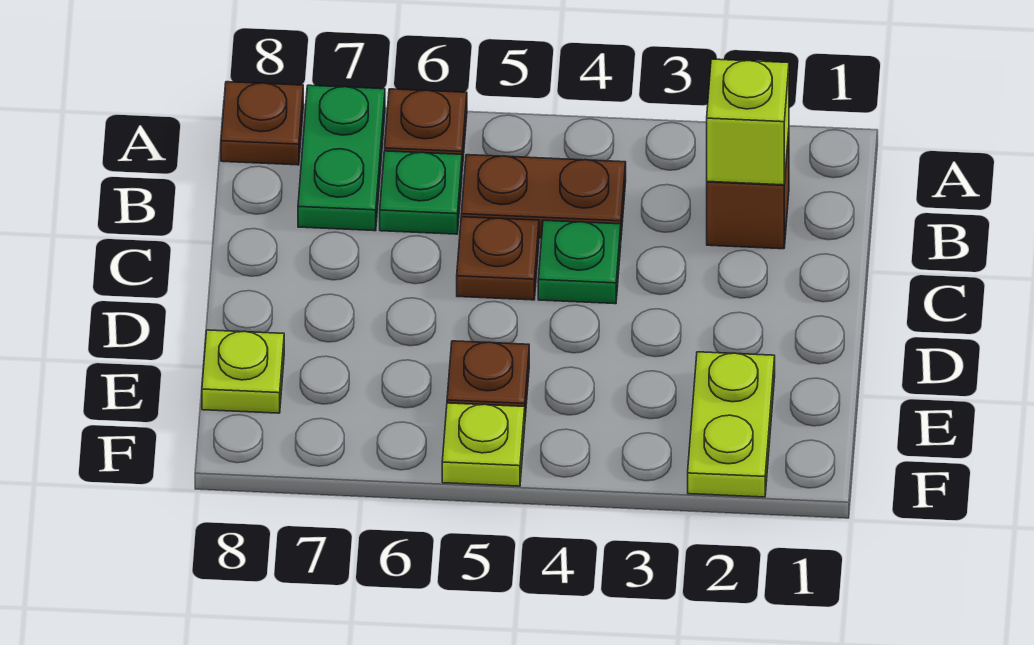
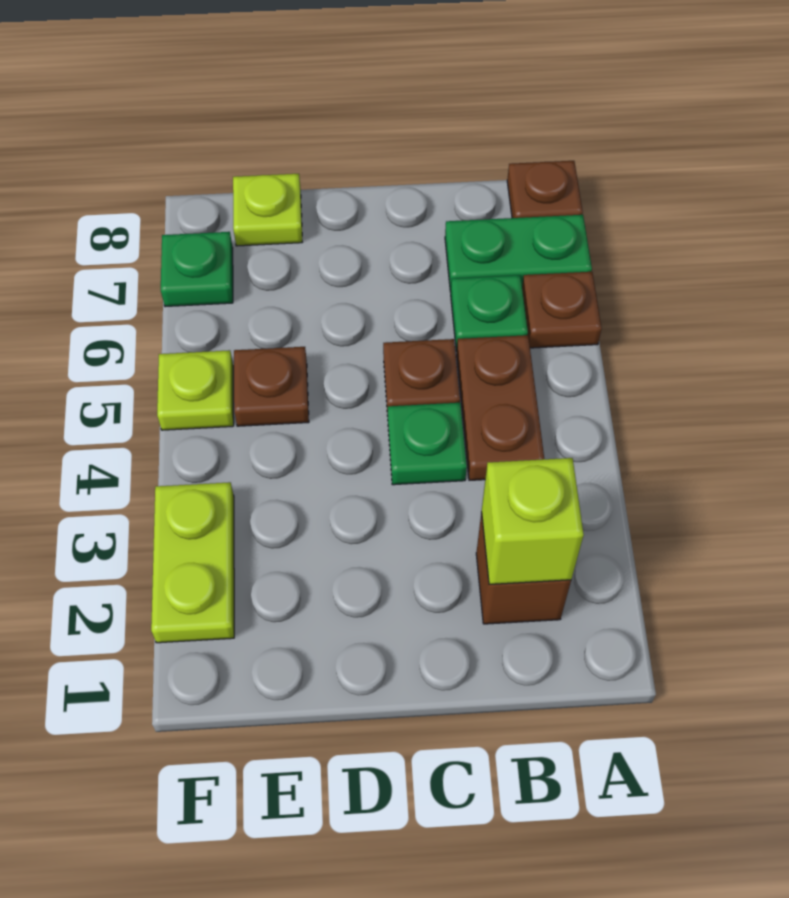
lime plate E2:F2 level 1 -> lime plate F2:F3 level 1
none -> green plate F7 level 1

